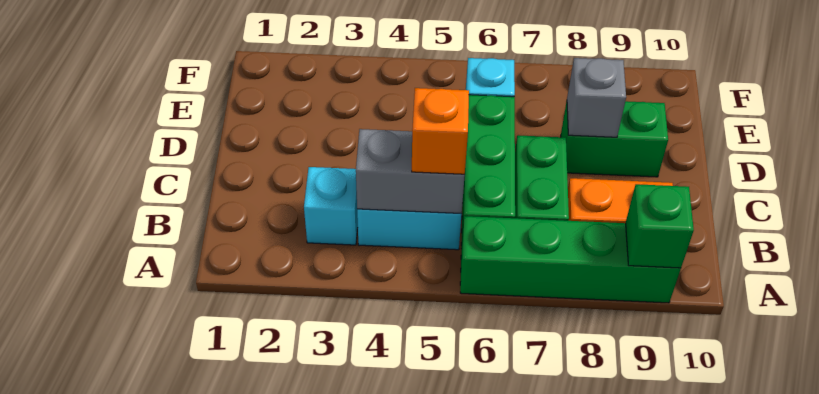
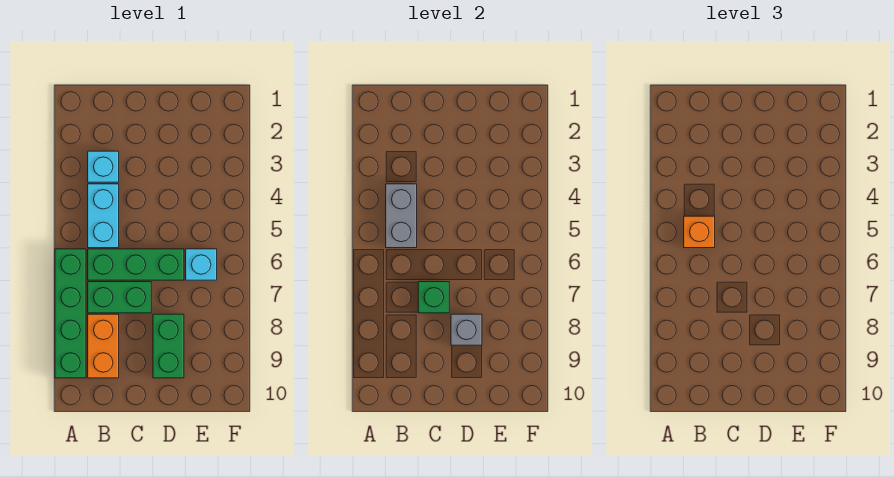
green brick A9 level 2 -> green brick C7 level 2

